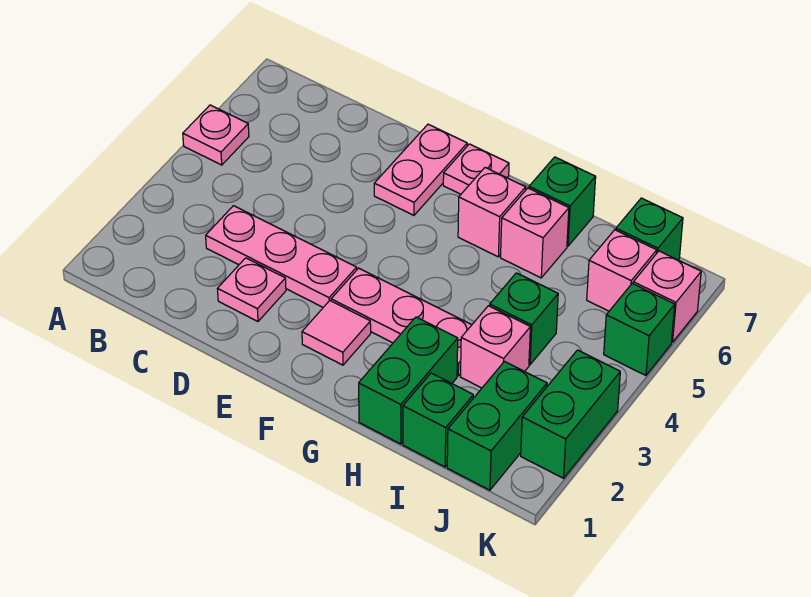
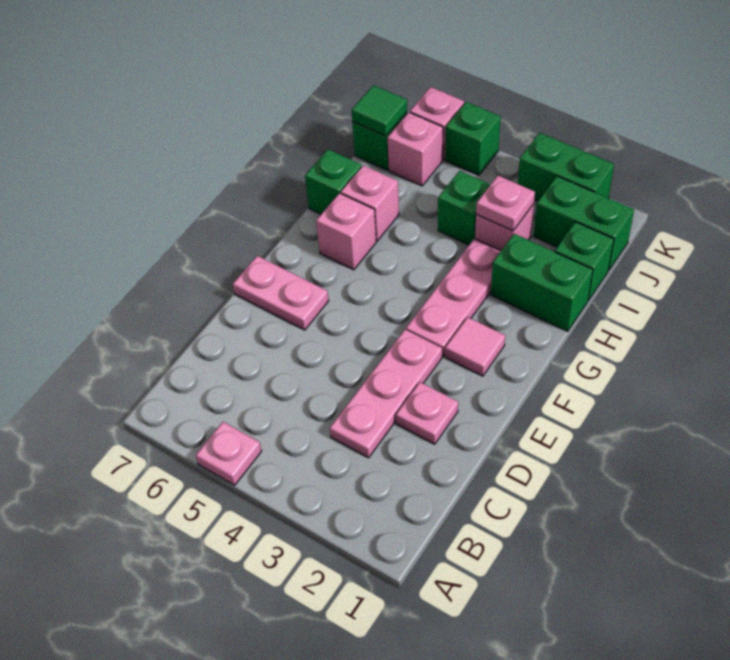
pink plate F7 level 1 -> pink plate I3 level 2
none -> green tile J7 level 2

